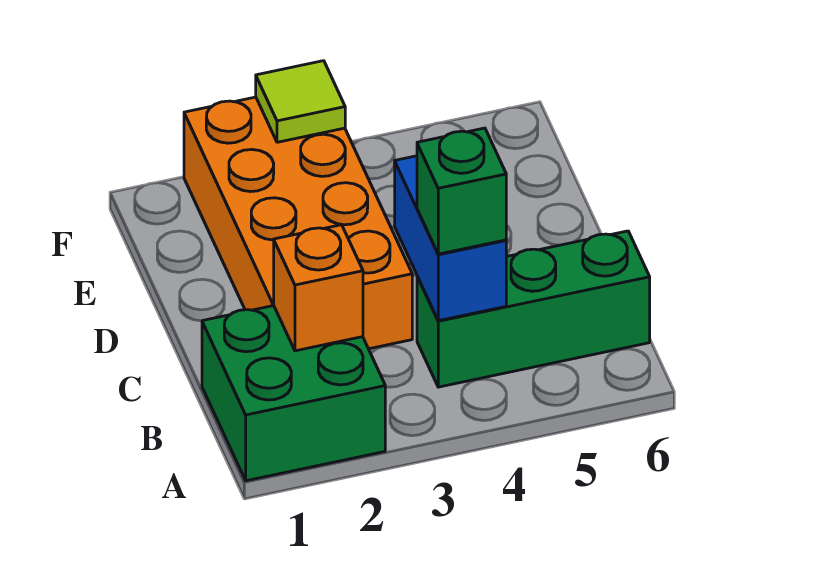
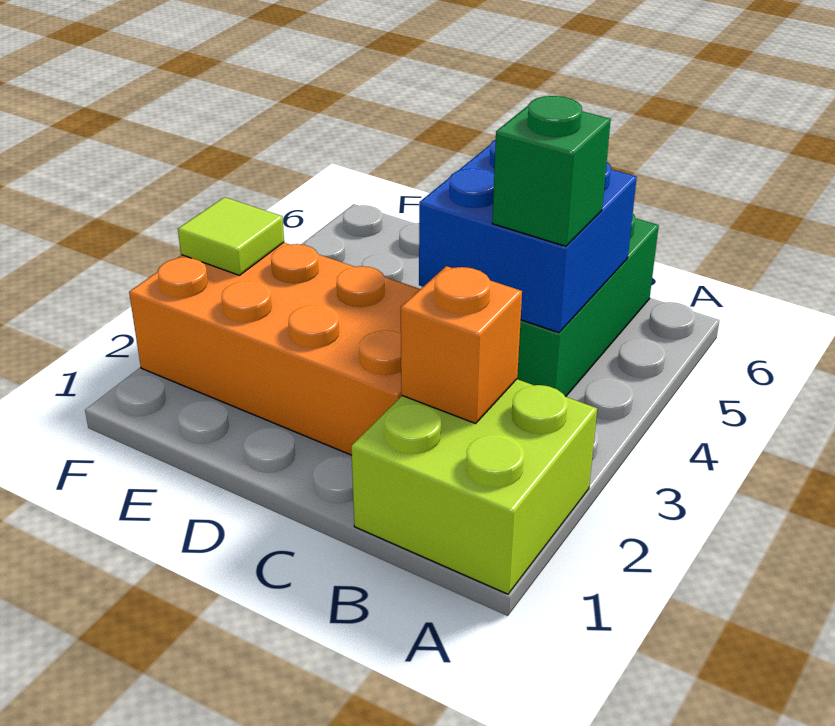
green brick A1:B2 level 1 -> lime brick A1:B2 level 1
blue brick B4:C4 level 2 -> blue brick B4:C5 level 2

